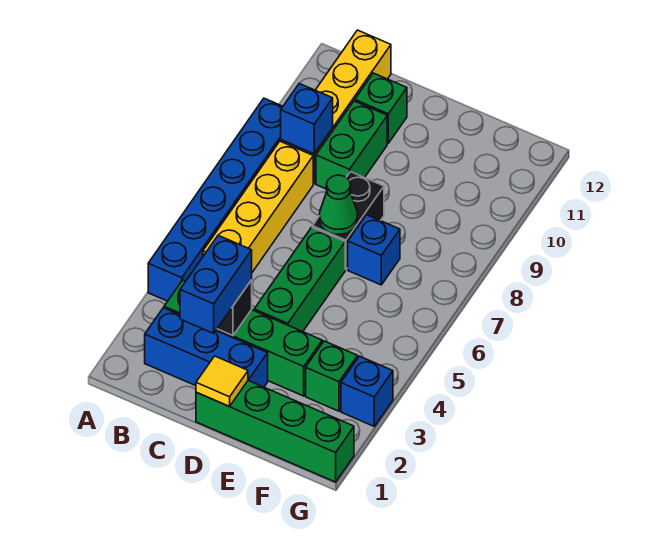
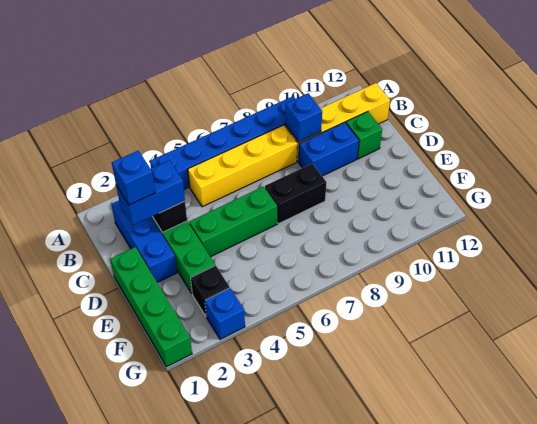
green brick C9:C10 level 1 -> blue brick C9:C10 level 1
yellow tile D1 level 2 -> none
green cone D7 level 2 -> none
blue brick E7 level 1 -> blue brick C2 level 4
green brick F3 level 1 -> black brick F3 level 1

